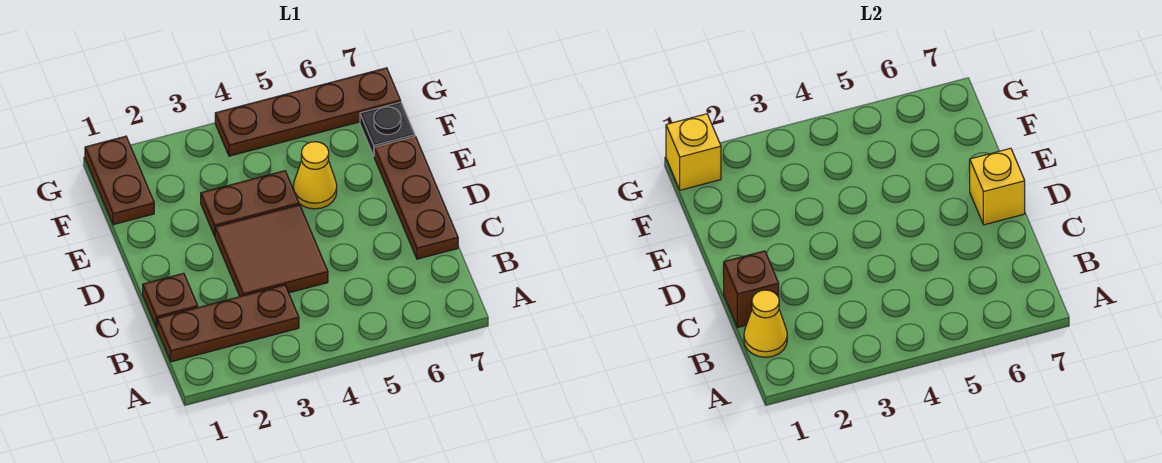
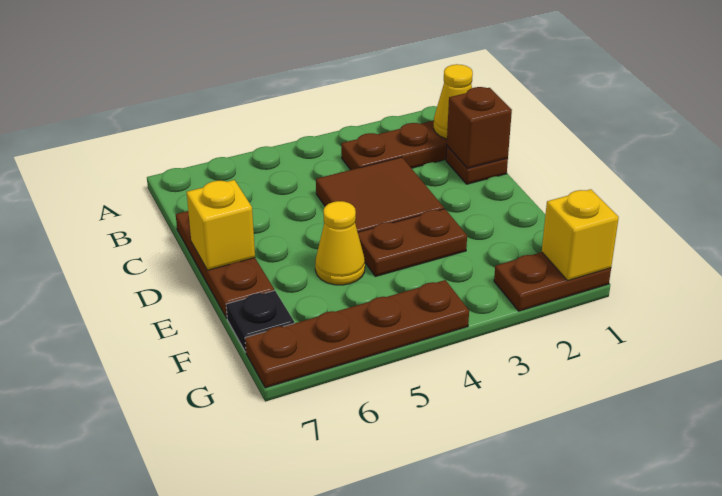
brown plate F1:G1 level 1 -> brown plate G1:G2 level 1

